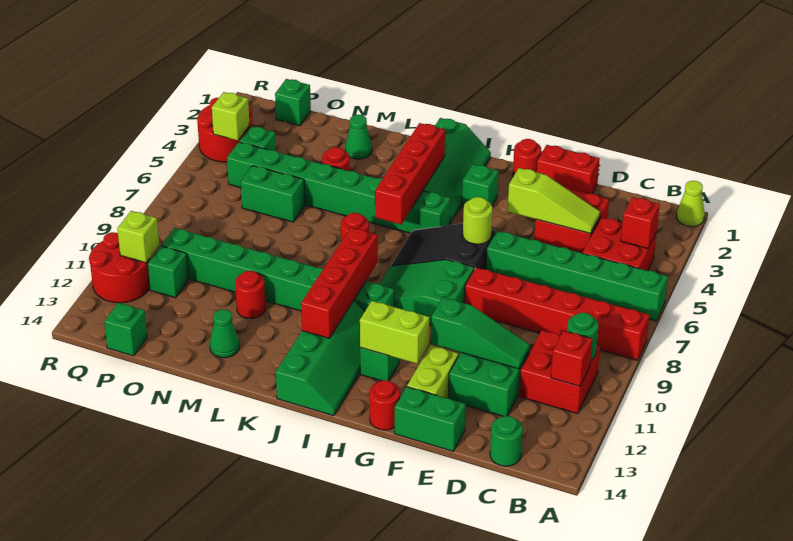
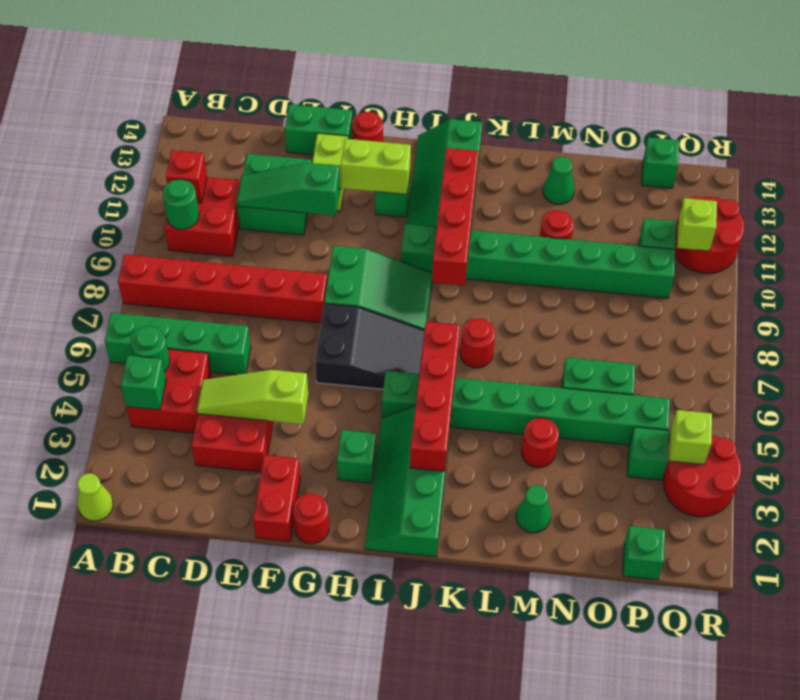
green brick A6:F6 level 1 -> green brick A6:D6 level 1
red brick B4 level 2 -> green brick B4 level 2
green round brick C14 level 1 -> green round brick B5 level 2
red brick E1:F1 level 1 -> red brick F1:F2 level 1
lime round brick G6 level 2 -> none

